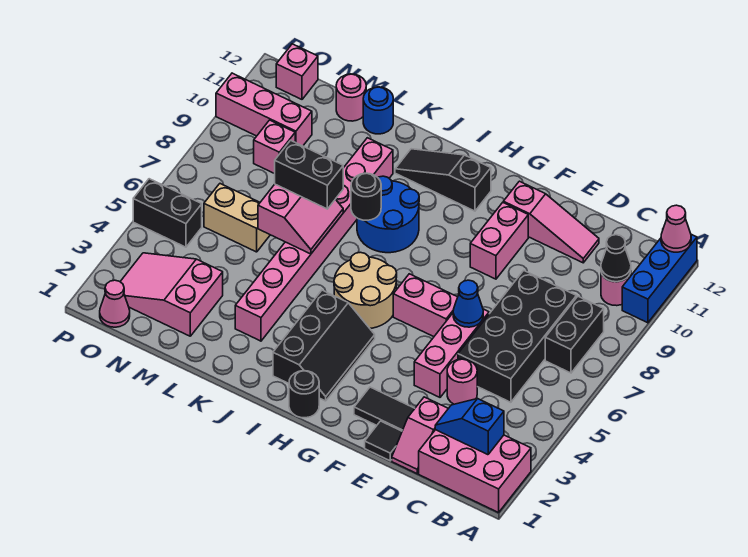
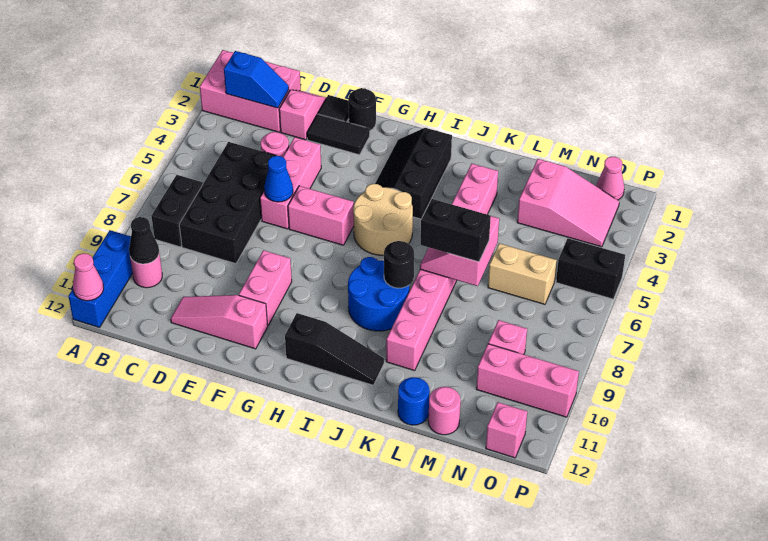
black round brick H1 level 1 -> black round brick F1 level 1

